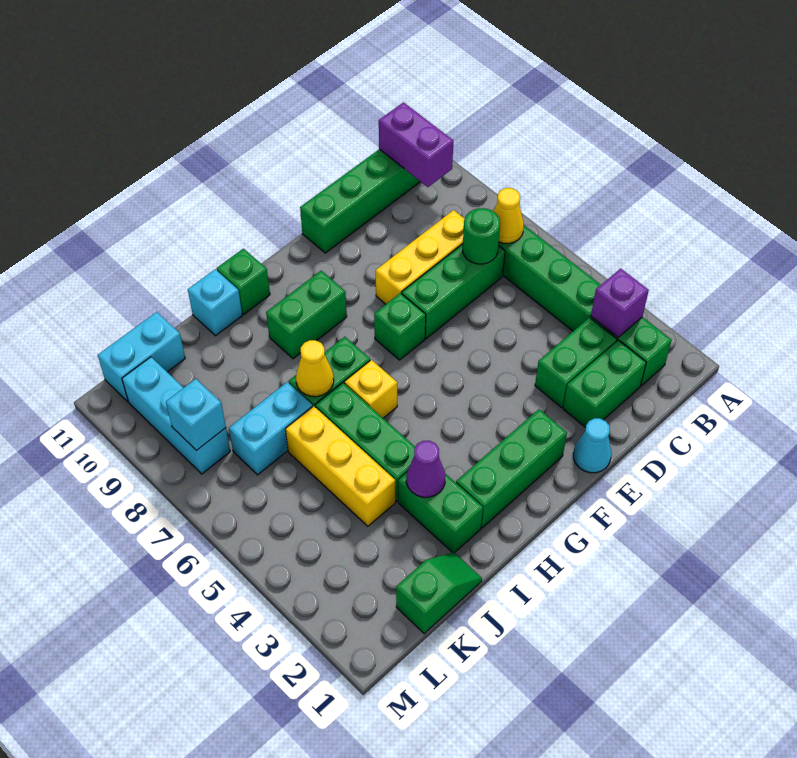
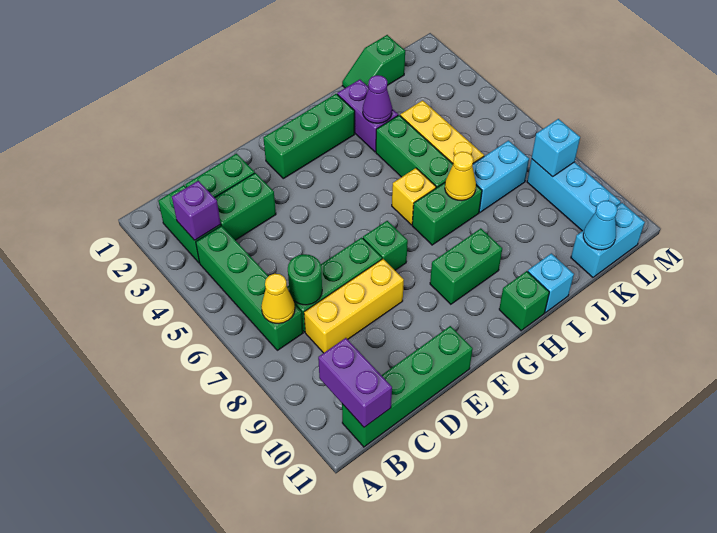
cyan cone E1 level 1 -> cyan cone K11 level 2
green brick I2:I3 level 1 -> purple brick I2:I3 level 1

